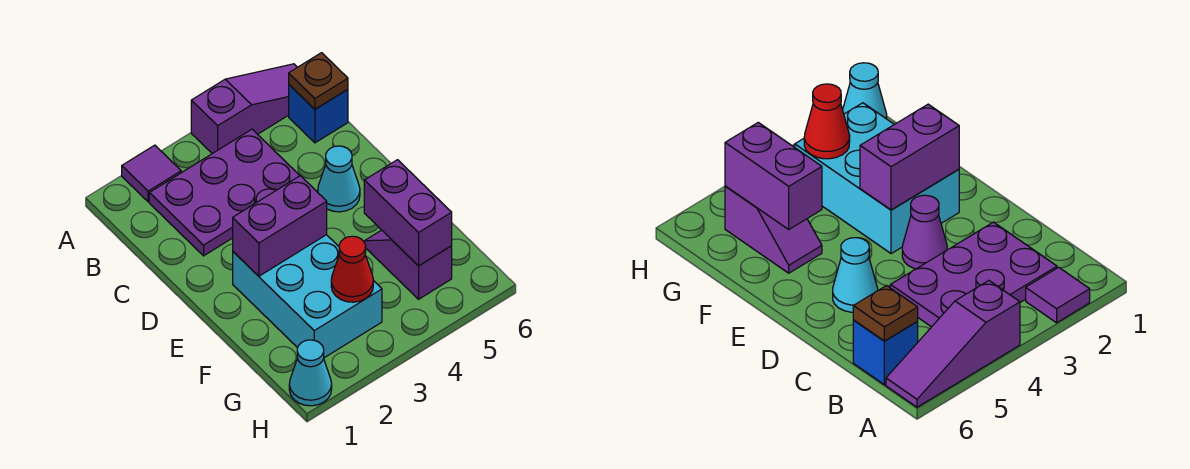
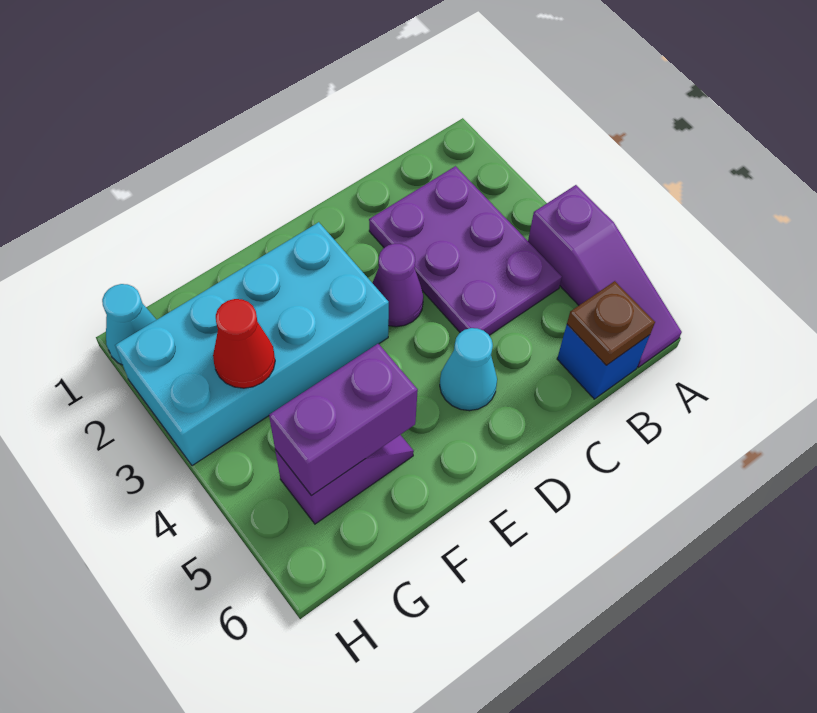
purple tile A2 level 1 -> none
cyan brick E2:G3 level 1 -> cyan brick E2:H3 level 1
purple brick E2:E3 level 2 -> none

